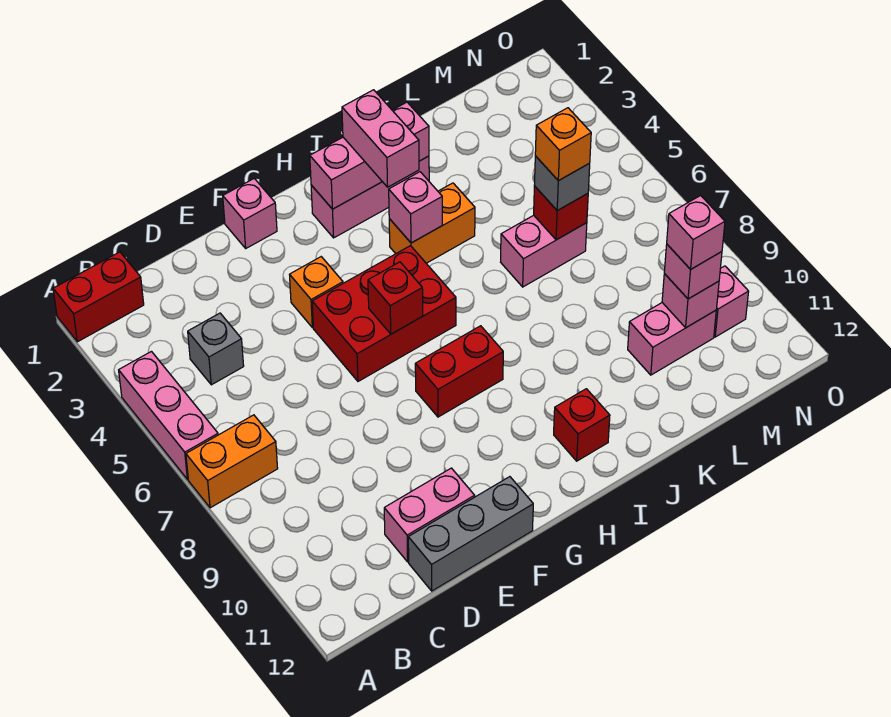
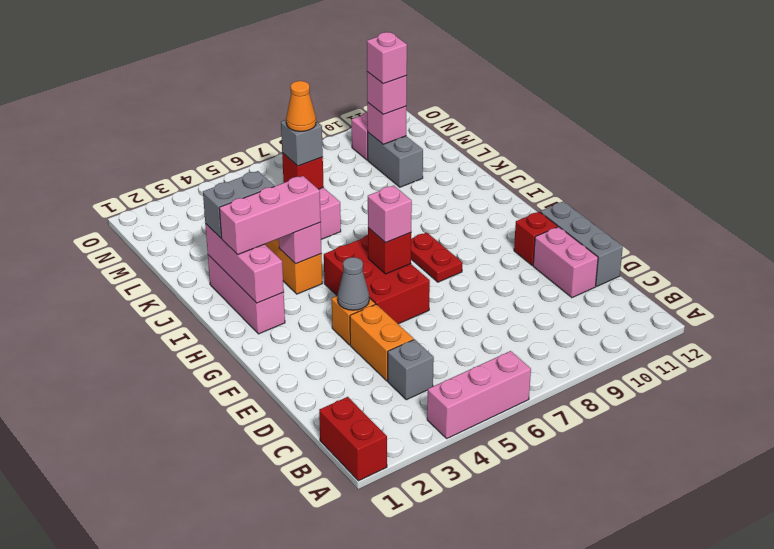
orange brick A7:B7 level 1 -> orange brick D4:E4 level 1
pink brick F1 level 1 -> pink brick G6 level 3
none -> grey cone F4 level 2
red brick G8:H8 level 1 -> red plate G8:H8 level 1
pink brick I2:I3 level 3 -> pink brick I2:I4 level 3
red brick I11 level 1 -> red brick F11 level 1
none -> grey brick J2:J3 level 3
orange brick L6 level 4 -> orange cone L6 level 4
pink brick L10:M10 level 1 -> grey brick L10:M10 level 1

